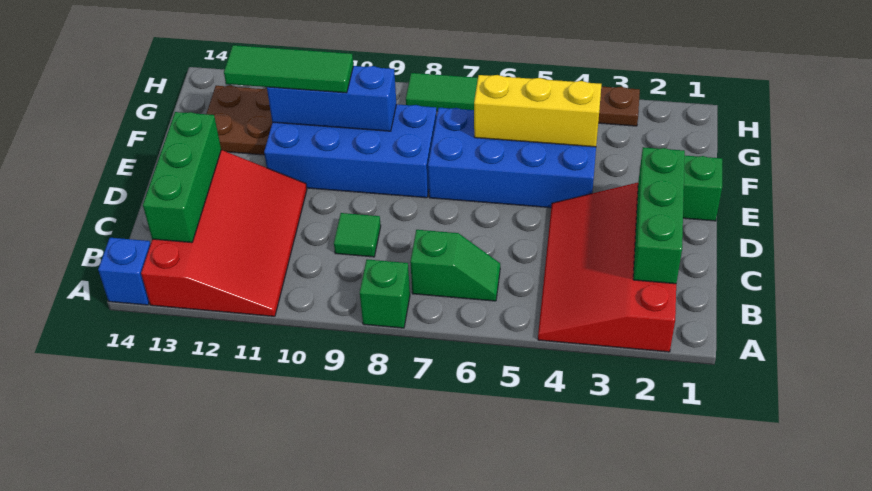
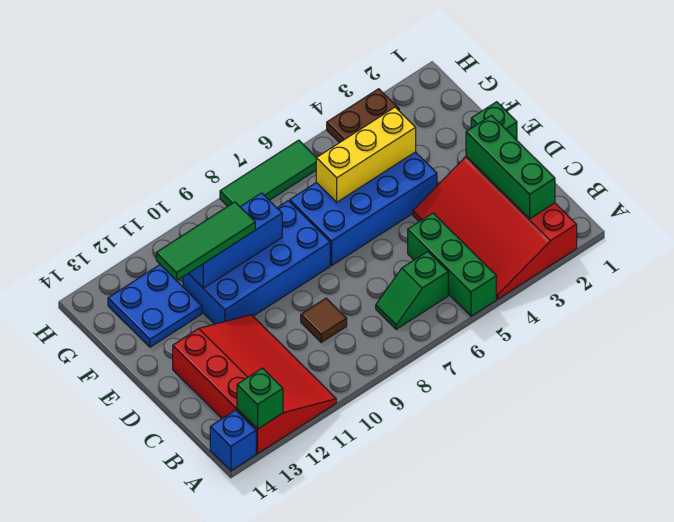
green brick A8 level 1 -> green brick A13 level 2
green slope B6:B7 level 1 top 7 -> green slope B6:B7 level 1 top 6
green brick B13:D13 level 2 -> green brick A5:C5 level 1
green tile C9 level 1 -> brown tile C9 level 1
brown plate F12:G13 level 1 -> blue plate F12:G13 level 1

